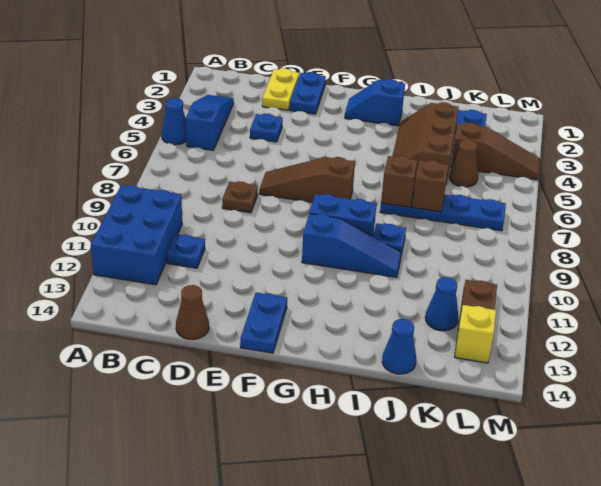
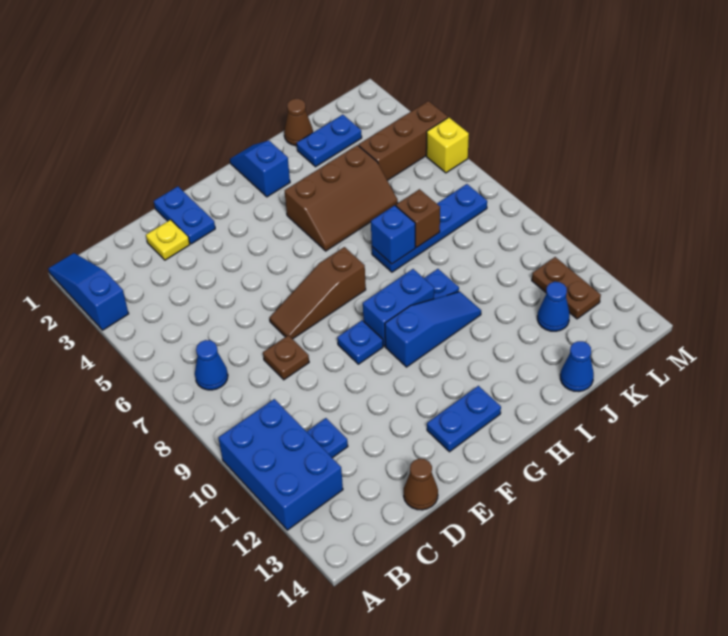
blue cone A5 level 1 -> blue cone B7 level 1
blue slope B3:B5 level 1 top 5 -> blue slope A1:A3 level 1 top 3
yellow plate D1:D2 level 1 -> yellow plate D2 level 1
blue plate D4 level 1 -> blue plate F9 level 1
blue plate F13:F14 level 1 -> blue plate F13:G13 level 1
blue slope G2:H2 level 1 top H -> blue slope H1:H2 level 1 top 2
brown slope I3:J5 level 1 top J -> brown slope H4:J5 level 1 top 4
brown brick I7 level 2 -> blue brick I7 level 2
brown slope K4:M4 level 1 top K -> brown brick K4:M4 level 1
brown cone K5 level 1 -> brown cone J1 level 1
yellow brick L13 level 1 -> yellow brick M5 level 1

